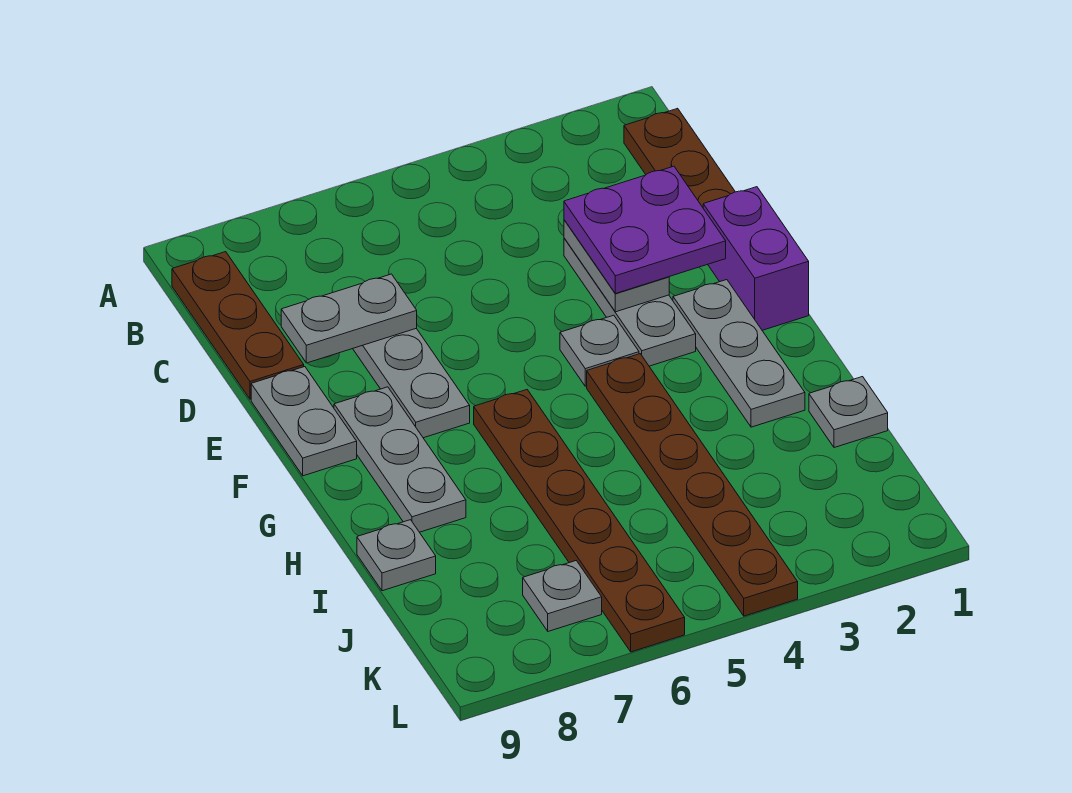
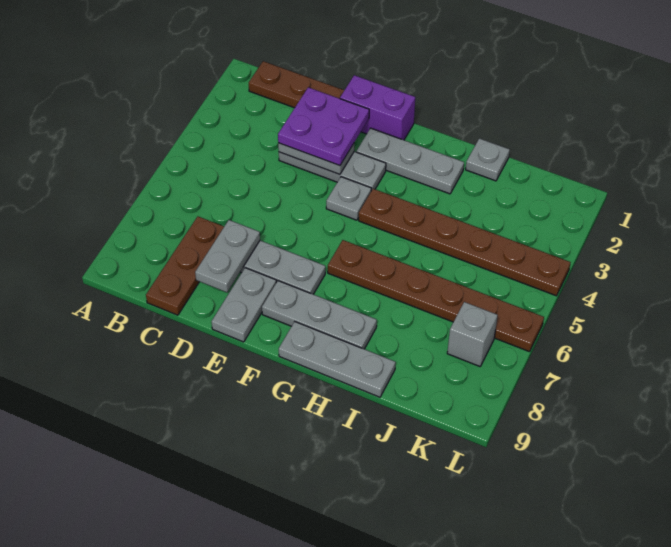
brown plate B9:D9 level 1 -> brown plate C7:C9 level 1
grey plate E9:F9 level 1 -> grey plate E8:E9 level 1
grey plate I9 level 1 -> grey plate G9:I9 level 1
grey plate K7 level 1 -> grey brick K7 level 1

